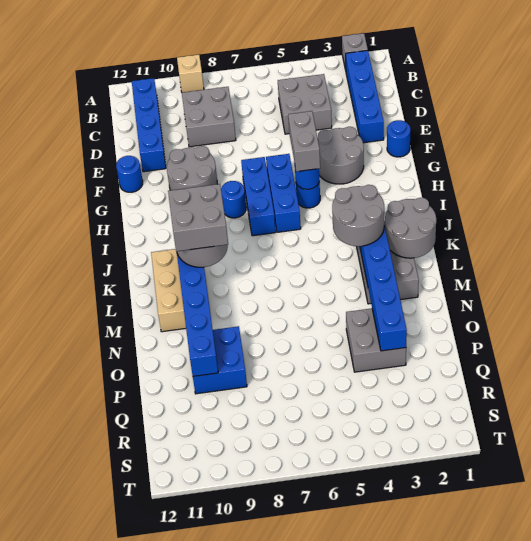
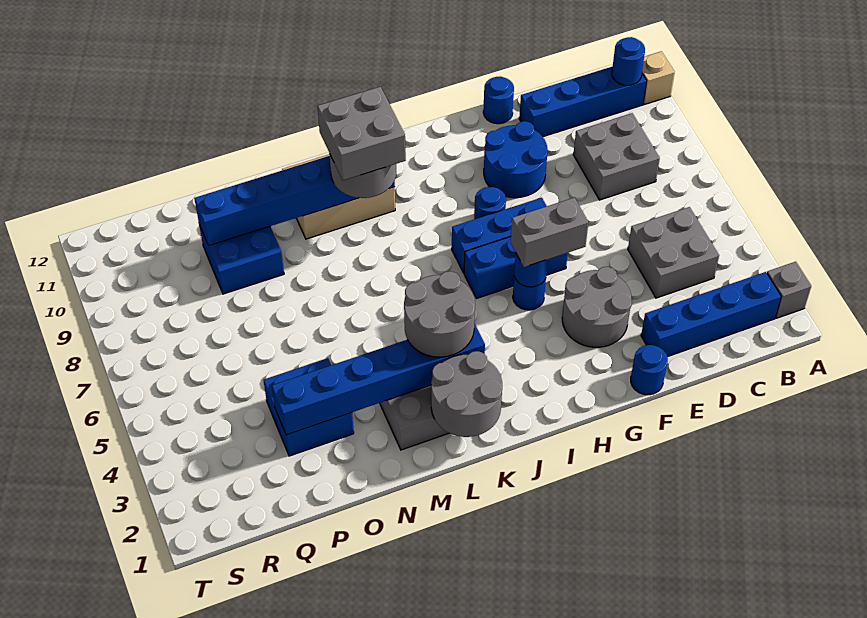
tan brick A9 level 1 -> tan brick A11 level 1
none -> blue round brick B11 level 2
grey round brick F9:G10 level 1 -> blue round brick F9:G10 level 1
grey brick O3:P4 level 1 -> blue brick O3:P4 level 1

